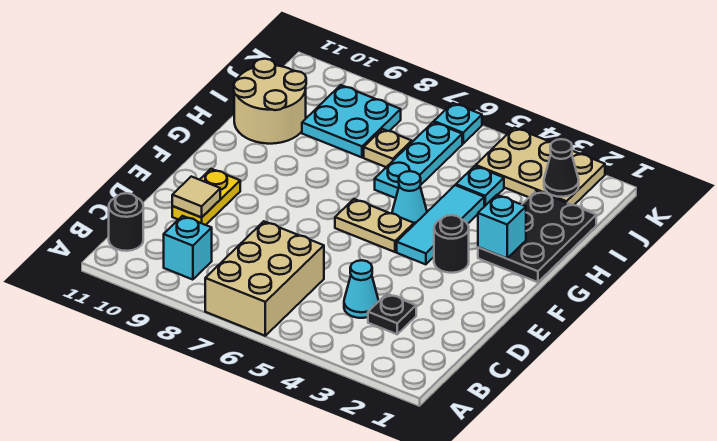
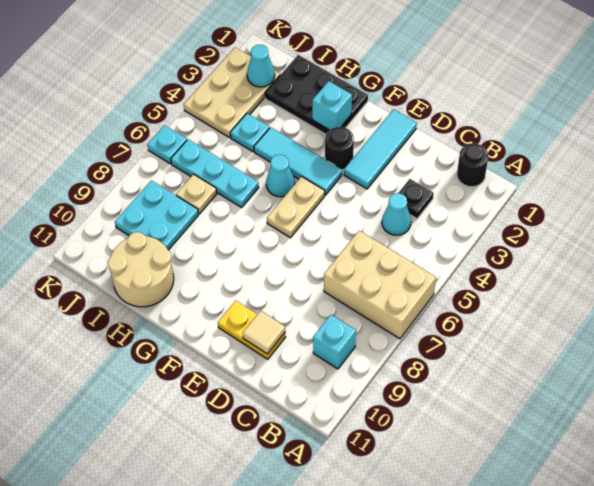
black round brick B11 level 1 -> black round brick B1 level 1
none -> cyan tile E1:E3 level 1
black cone J2 level 2 -> cyan cone J2 level 2

